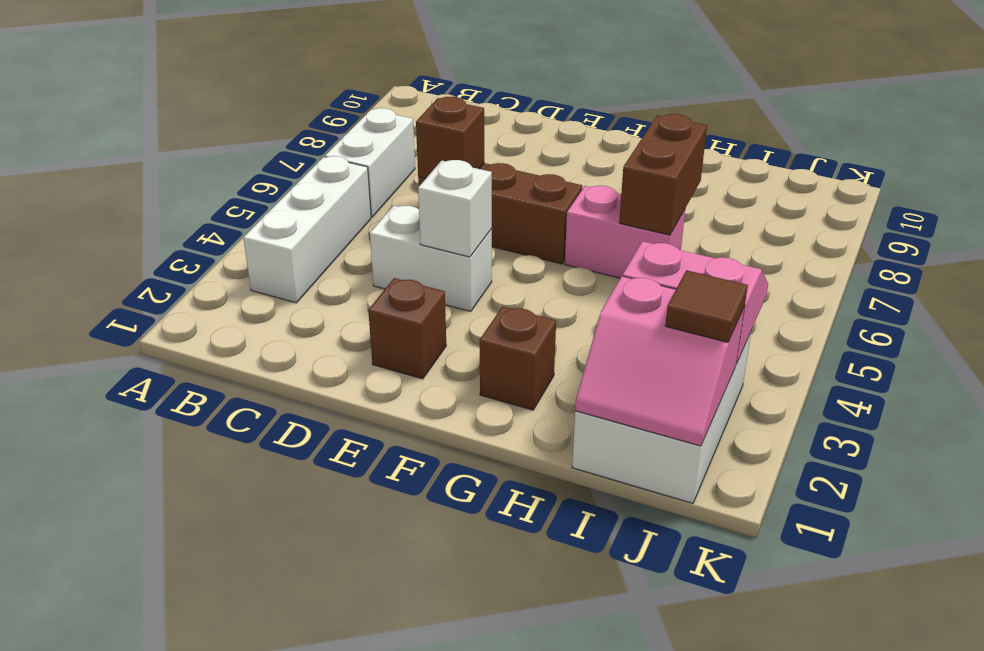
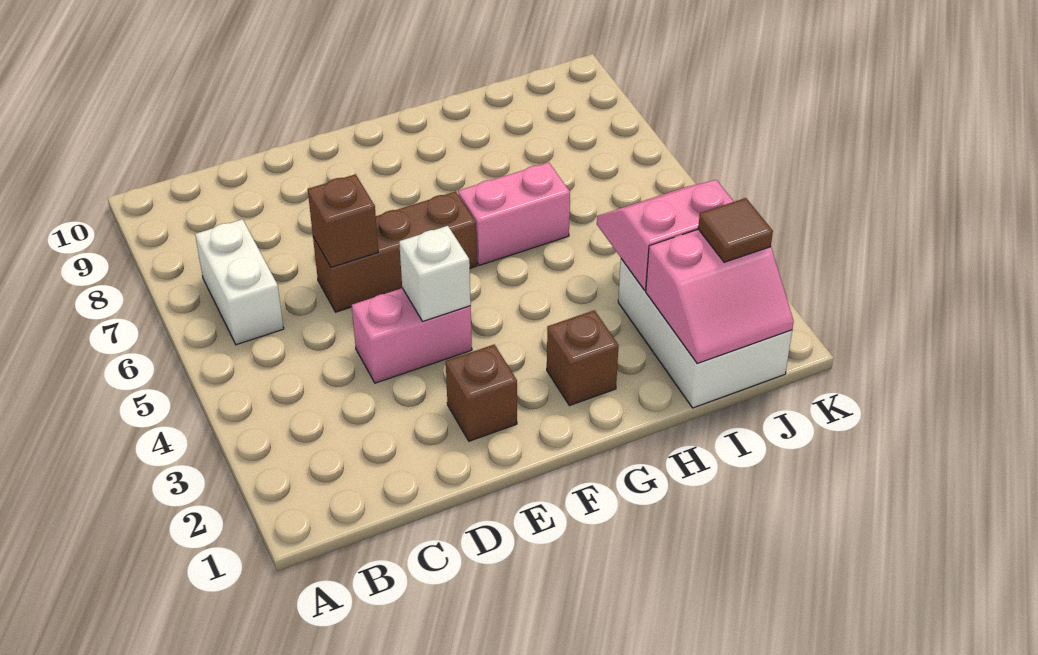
white brick B3:B5 level 1 -> none
white brick D4:E4 level 1 -> pink brick D4:E4 level 1
brown brick H6:H7 level 2 -> none

